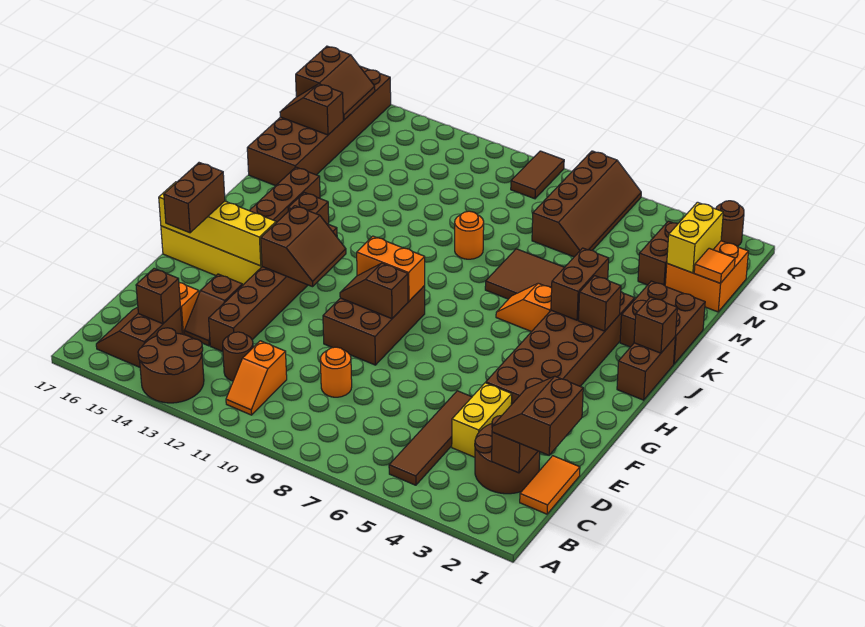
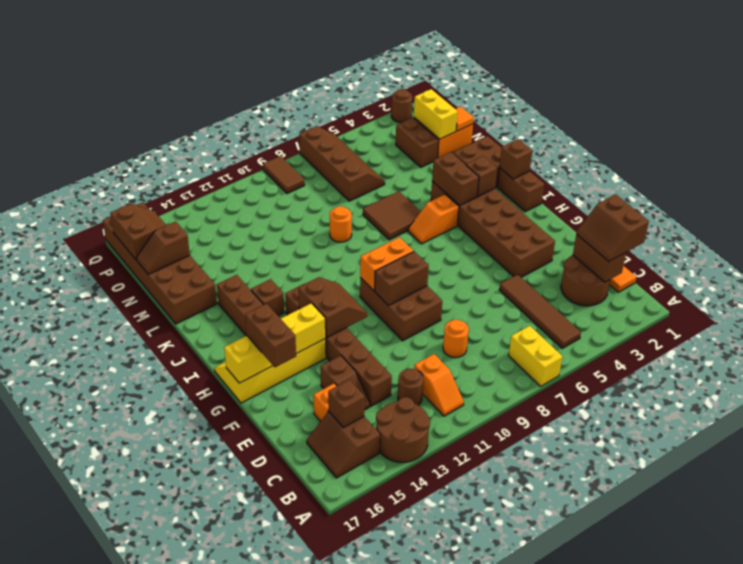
yellow brick D4:E4 level 1 -> yellow brick A7:B7 level 1
brown slope G9:G10 level 2 top 9 -> brown brick G9:G10 level 2

